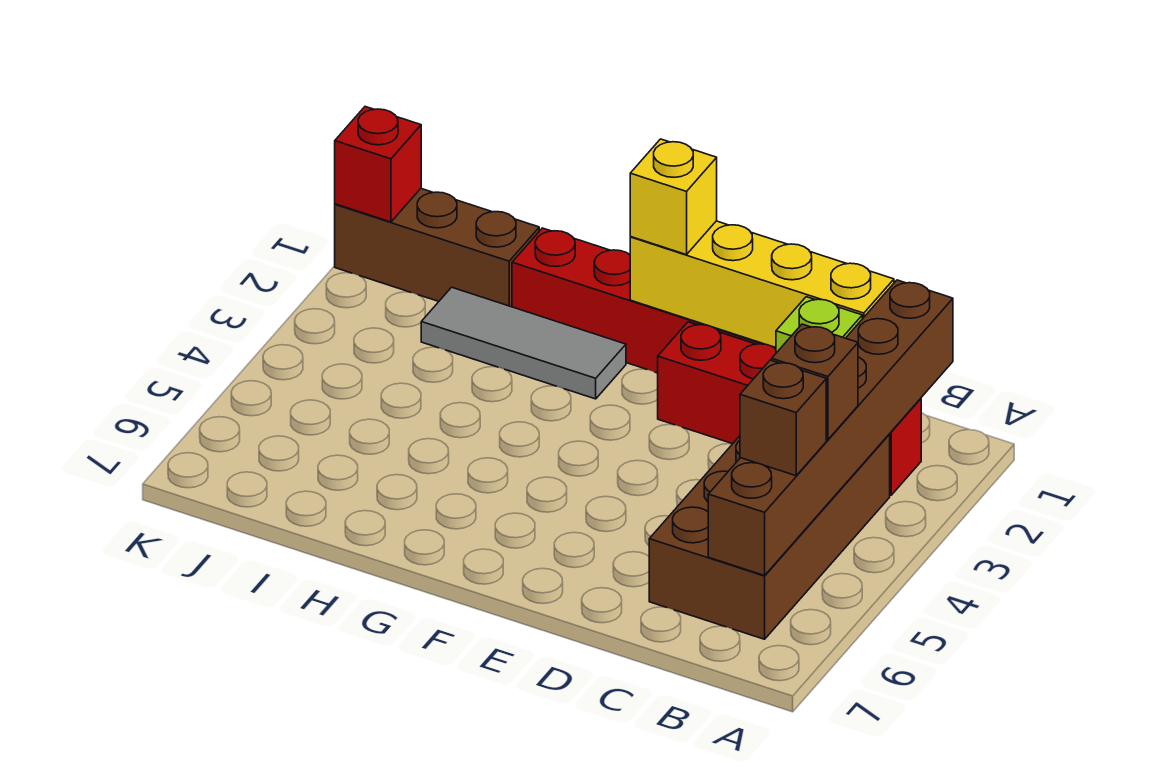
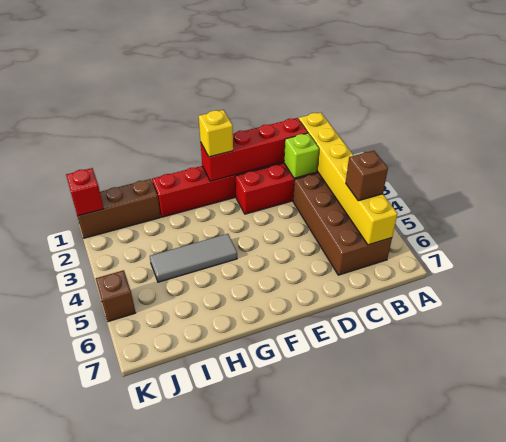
brown brick B1:B6 level 2 -> yellow brick B1:B6 level 2
brown brick B4 level 3 -> brown brick K5 level 1
yellow brick C1:F1 level 2 -> red brick C1:F1 level 2
grey tile G2:I2 level 1 -> grey tile G4:I4 level 1

